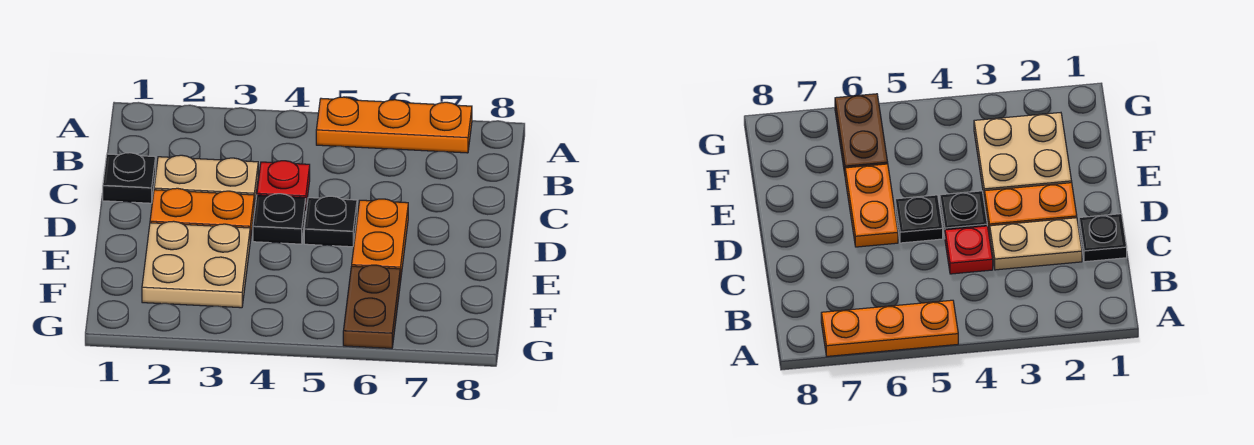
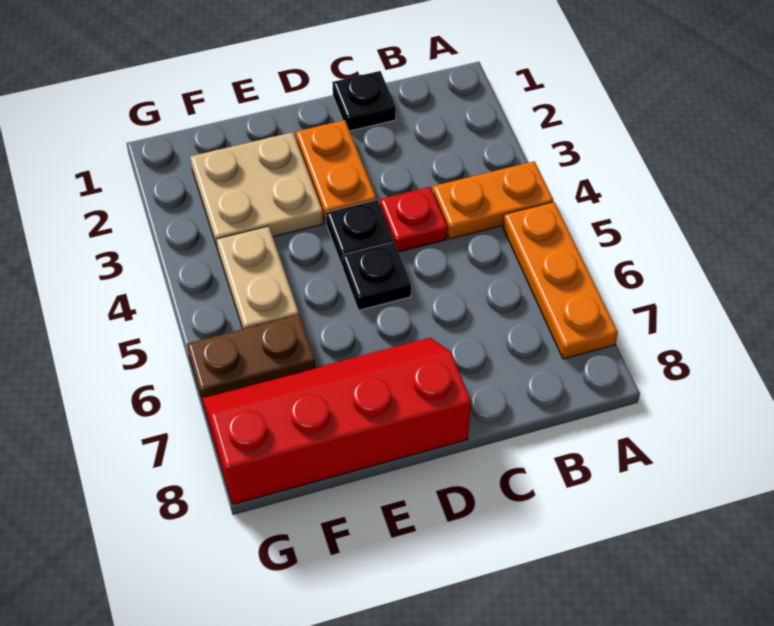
tan plate C2:C3 level 1 -> tan plate F4:F5 level 1
orange plate D6:E6 level 1 -> orange plate A4:B4 level 1
none -> red slope D7:G8 level 1 top 8

